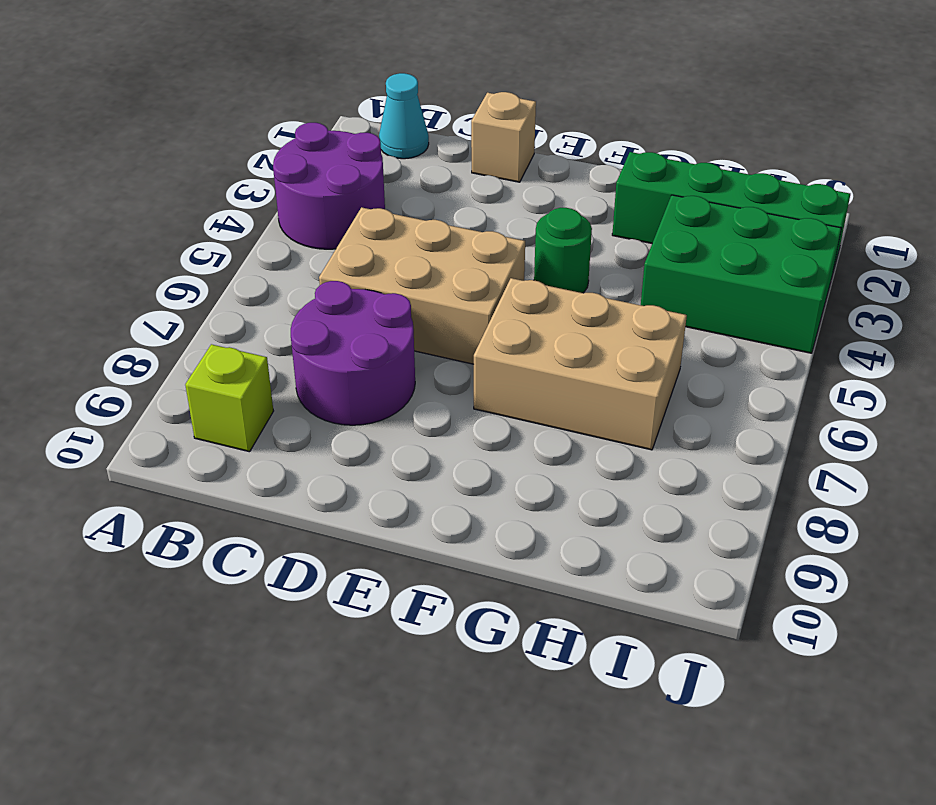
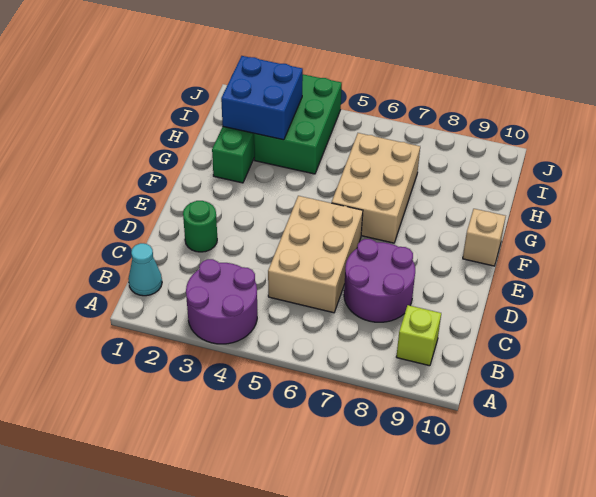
tan brick D1 level 1 -> tan brick F10 level 1
green round brick F4 level 1 -> green round brick D2 level 1
none -> blue brick H2:I3 level 2

